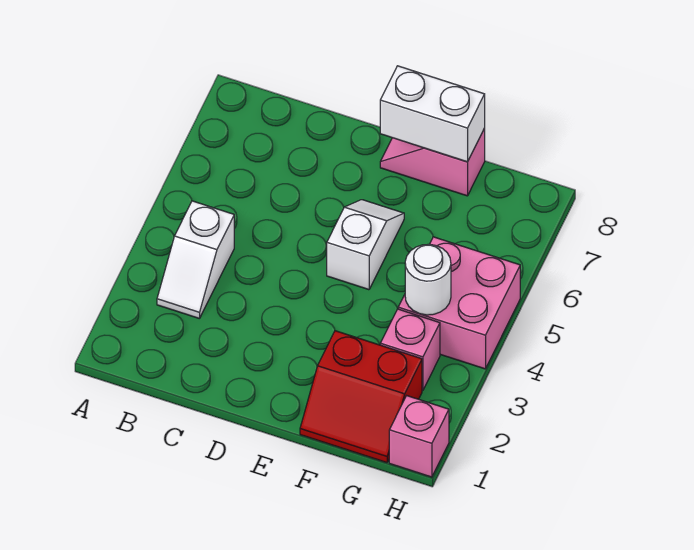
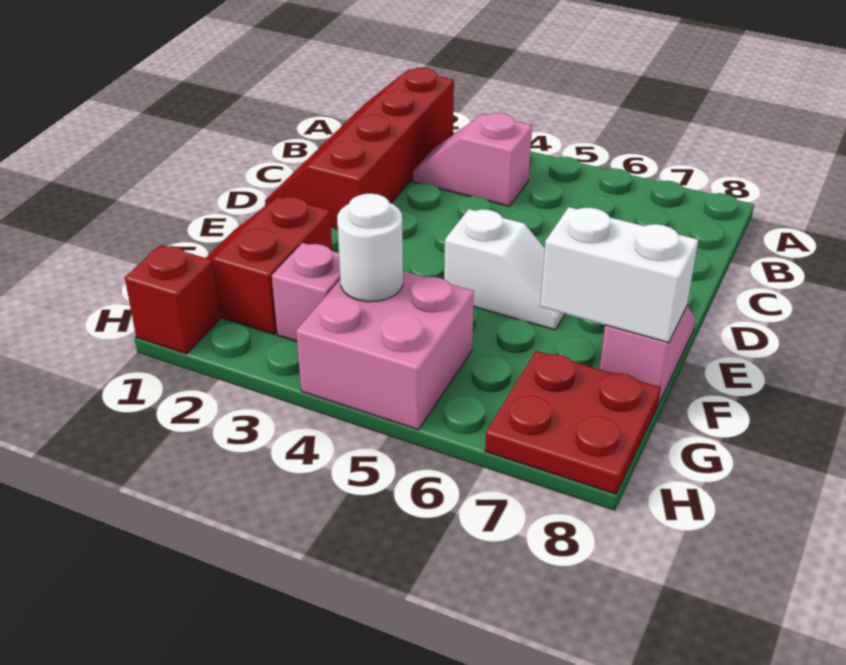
none -> red slope A1:D2 level 1 top 2
white slope B3:B4 level 1 top 4 -> pink slope B3:B4 level 1 top 4
white brick E8:F8 level 2 -> white brick F7:F8 level 2
none -> red plate G7:H8 level 1
pink brick H1 level 1 -> red brick H1 level 1

